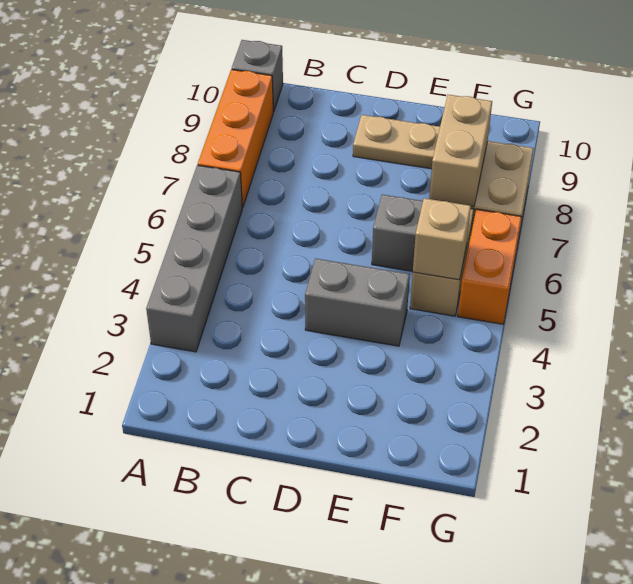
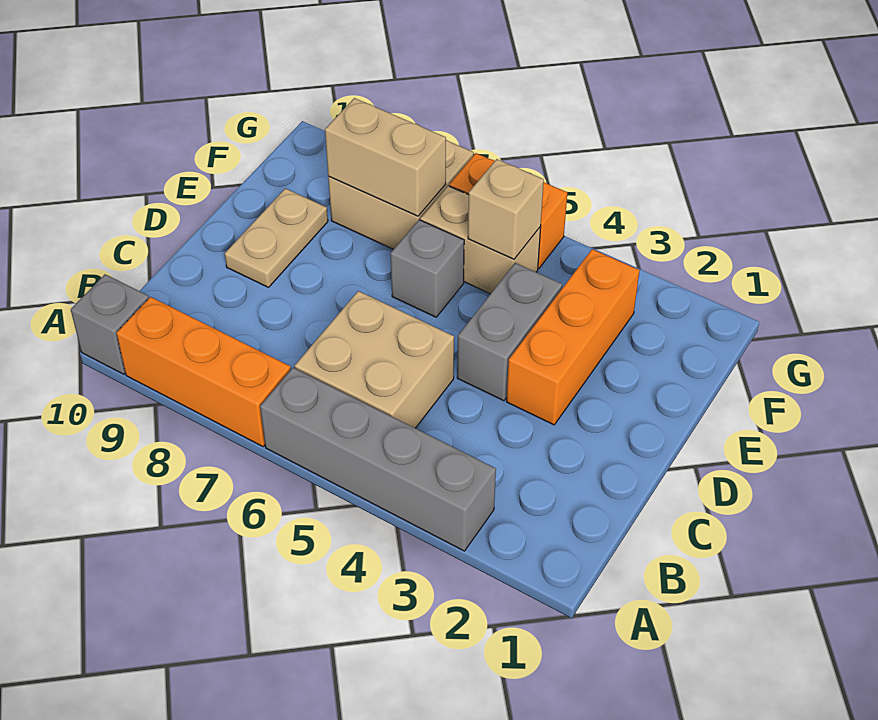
none -> tan brick B5:C6 level 1
none -> orange brick D3:F3 level 1

